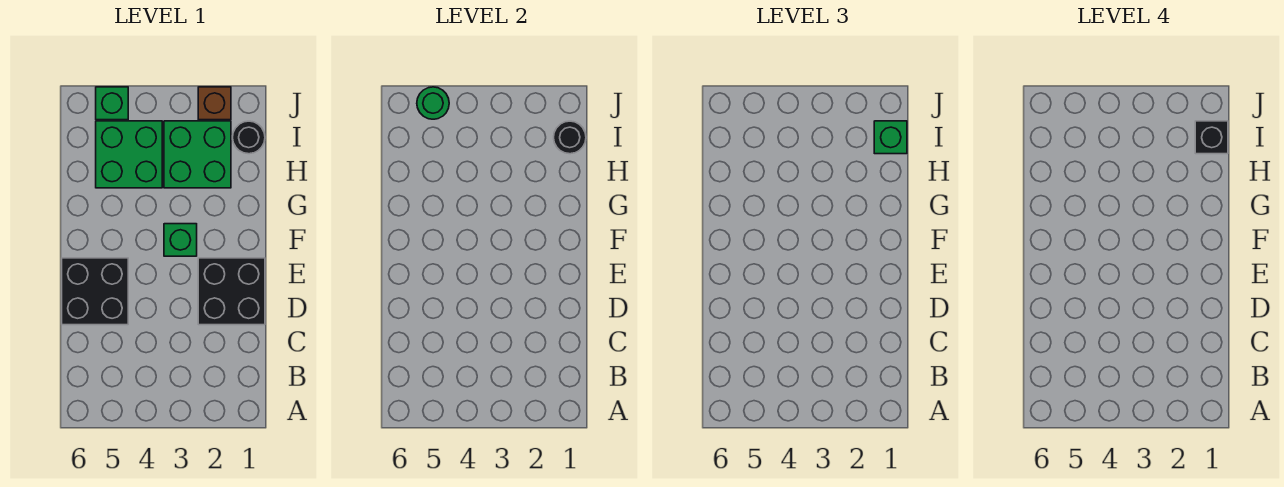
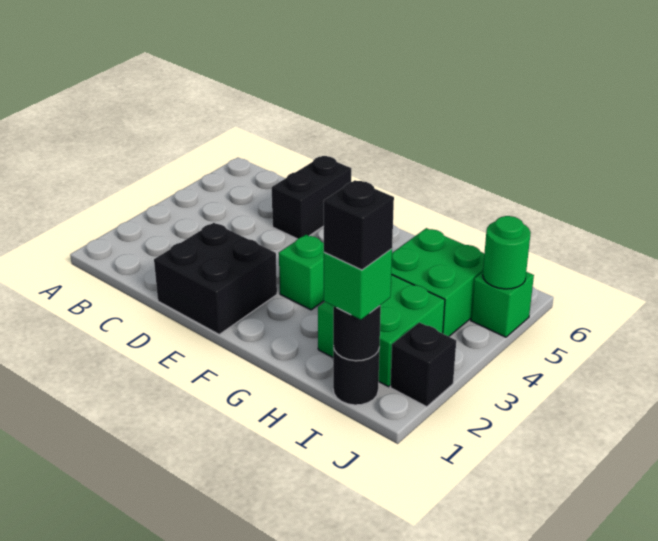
black brick D5:E6 level 1 -> black brick D5:D6 level 1
brown brick J2 level 1 -> black brick J2 level 1

